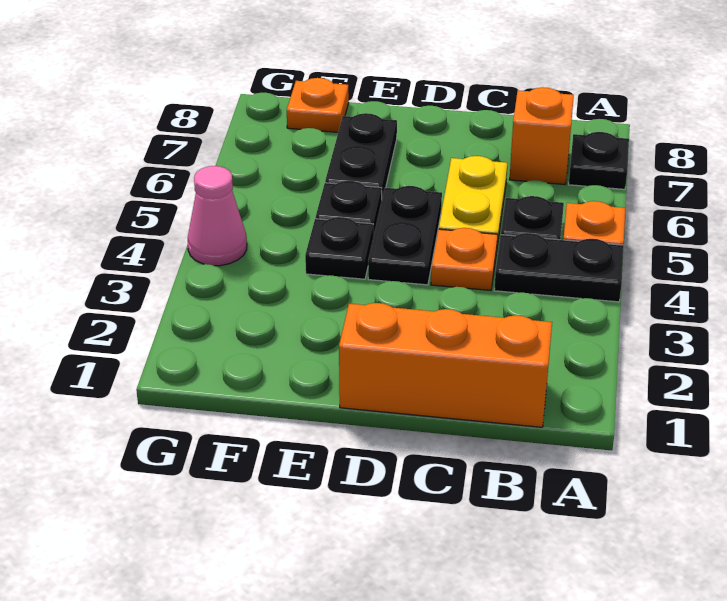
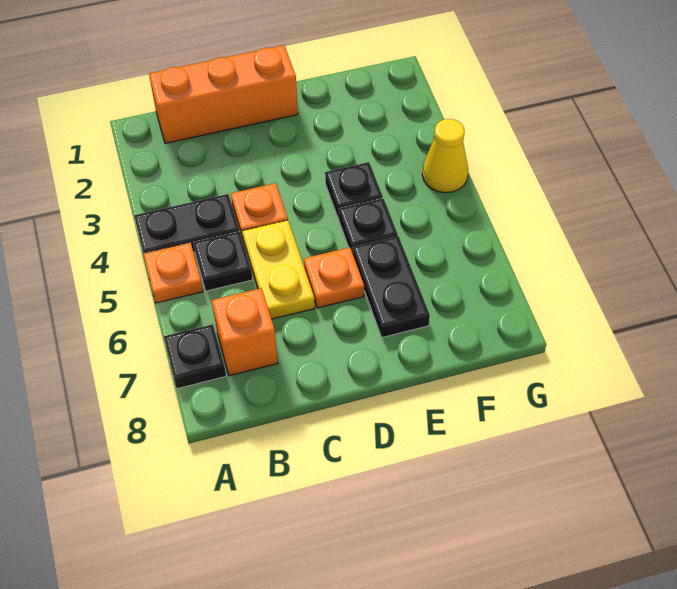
black plate D4:D5 level 1 -> none
orange plate F8 level 1 -> orange plate D6 level 1
pink cone G4 level 1 -> yellow cone G4 level 1

